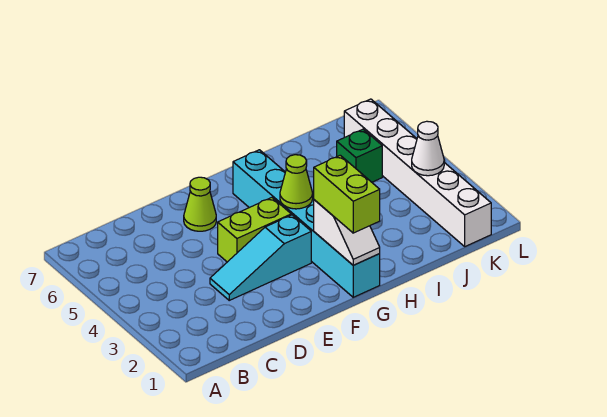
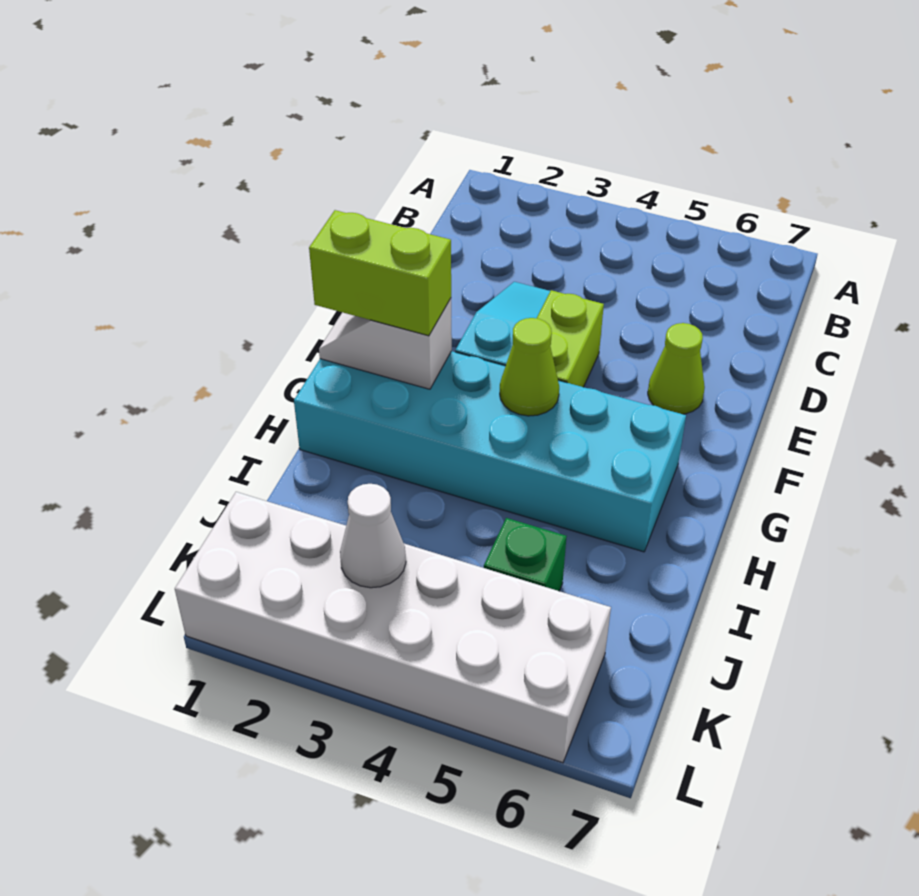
cyan brick G1:G6 level 1 -> cyan brick G1:H6 level 1
white brick K1:K6 level 1 -> white brick K1:L6 level 1

